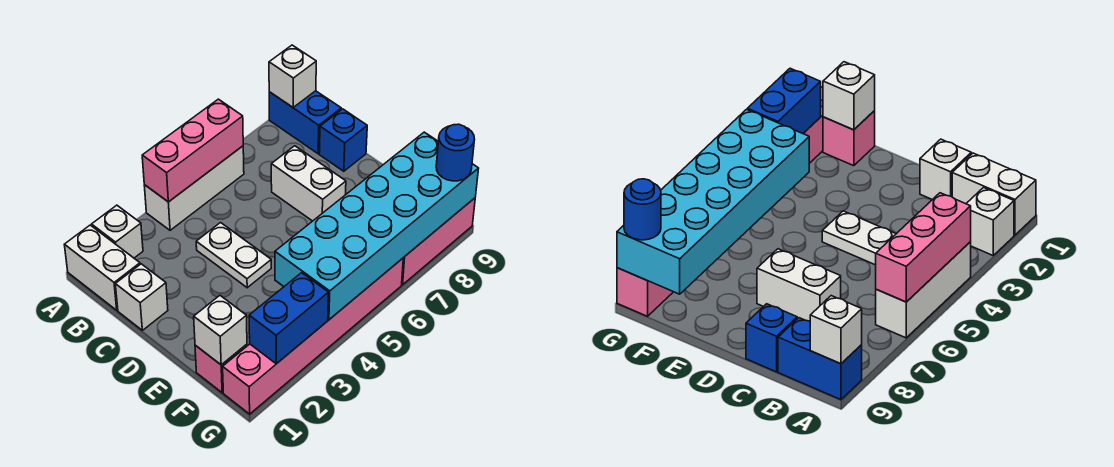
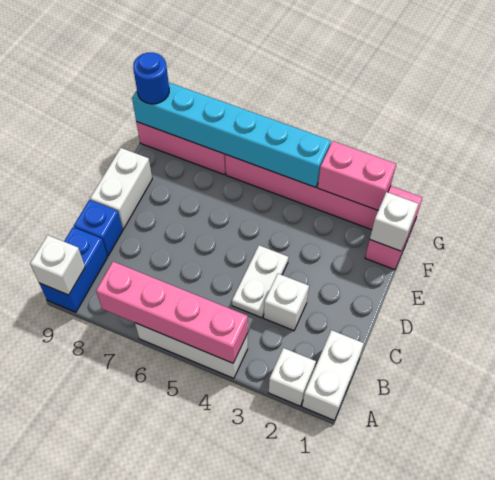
pink brick A4:A6 level 2 -> pink brick A4:A7 level 2
white brick C1 level 1 -> white brick C3 level 1
white brick C7:D7 level 1 -> white brick D9:E9 level 1
cyan brick F4:G9 level 2 -> cyan brick G4:G9 level 2
blue brick G2:G3 level 2 -> pink brick G2:G3 level 2

